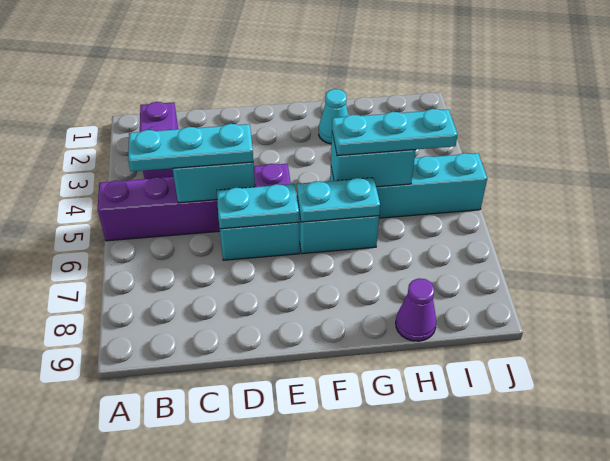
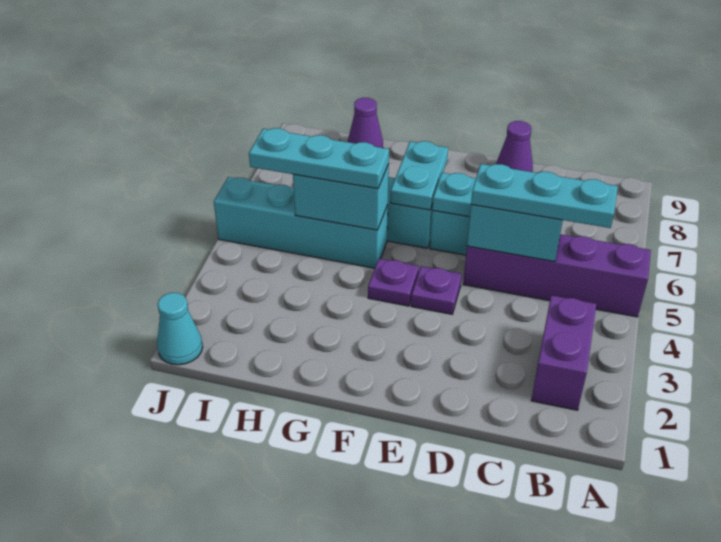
none -> purple cone D9 level 1
none -> purple plate F4 level 1
cyan plate F6:G6 level 2 -> cyan plate F6:F7 level 2
cyan cone G2 level 1 -> cyan cone J1 level 1

